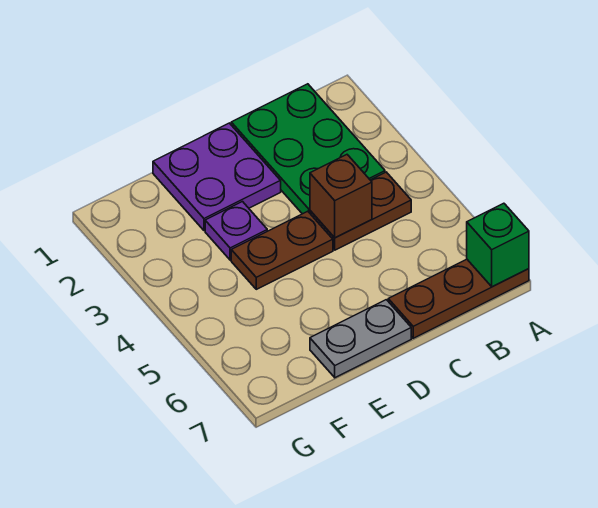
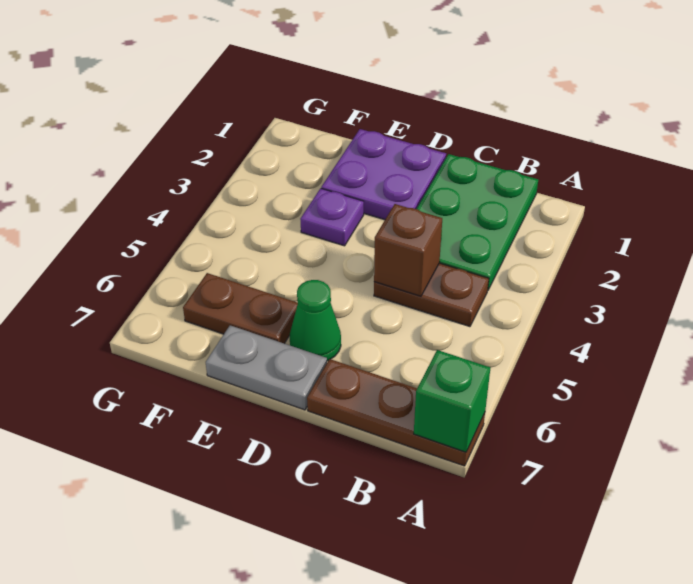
brown plate D4:E4 level 1 -> brown plate E6:F6 level 1
none -> green cone D6 level 1

